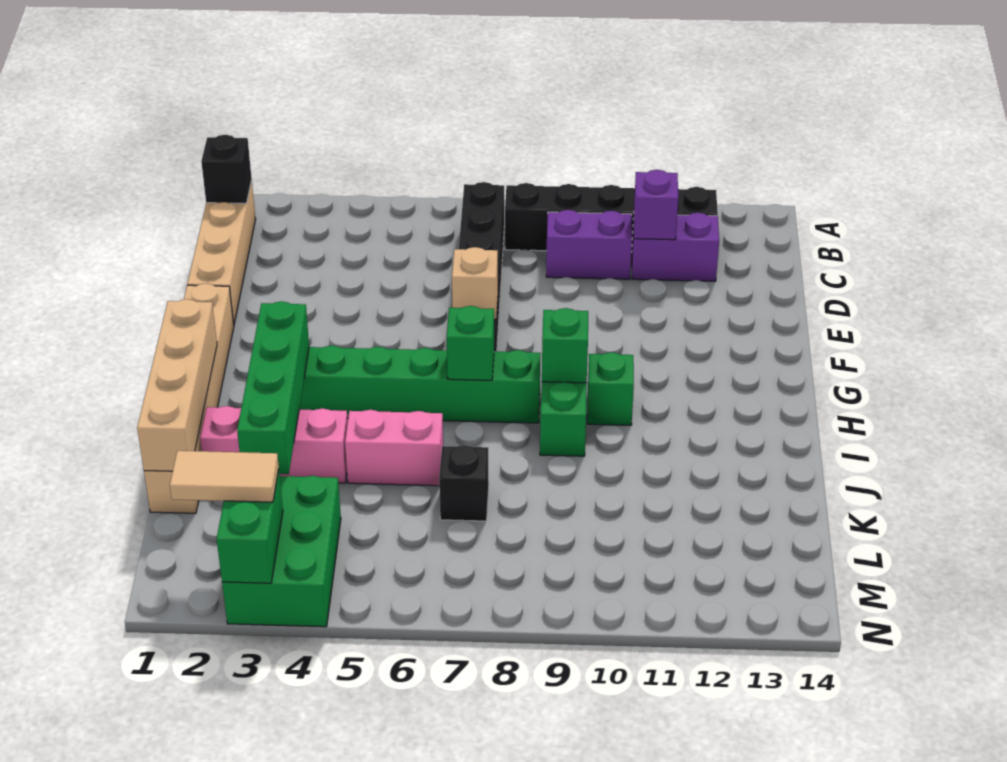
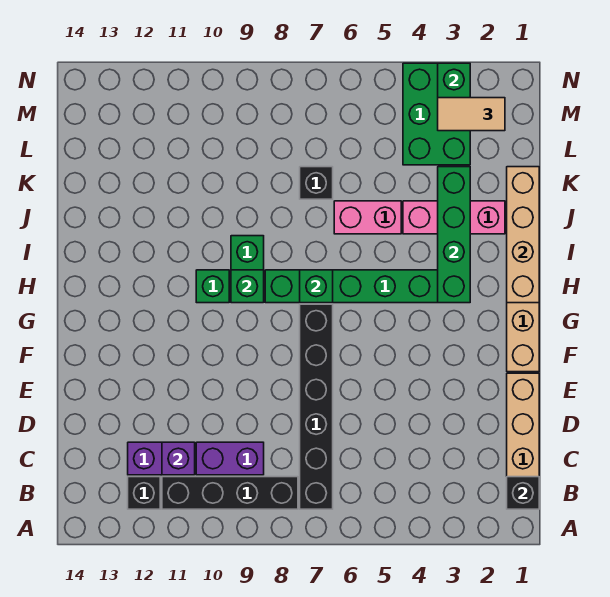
tan brick F7 level 2 -> none

